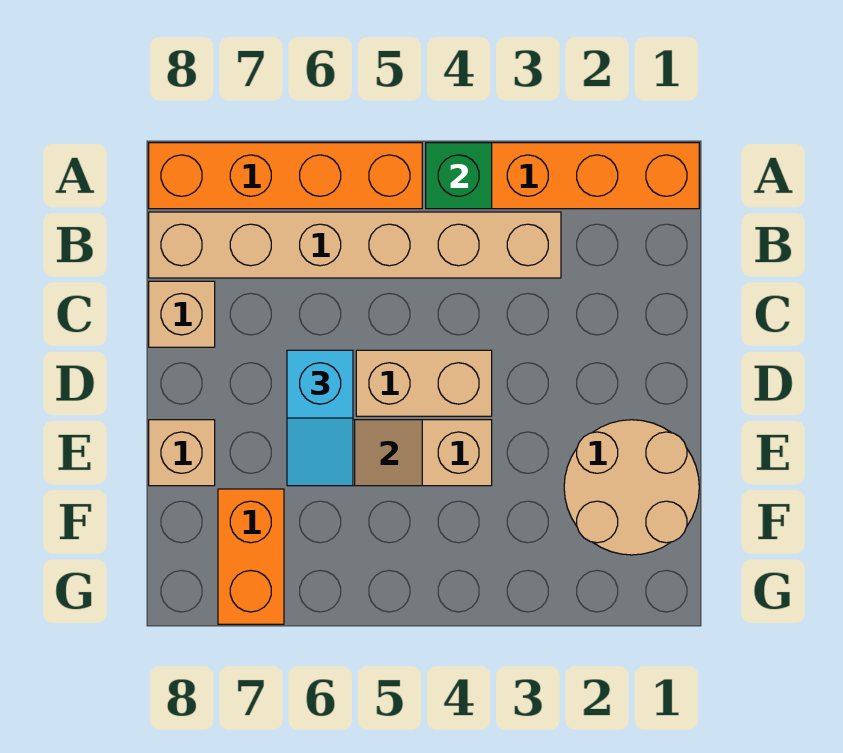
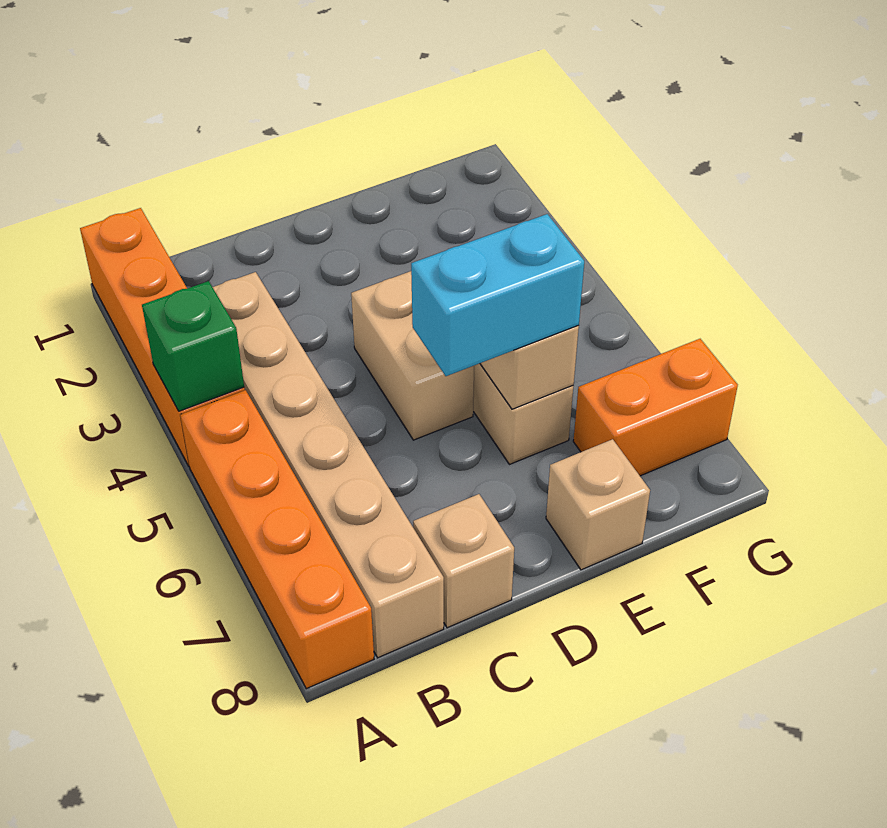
cyan slope D6:E6 level 3 top D -> cyan brick D6:E6 level 3
tan round brick E1:F2 level 1 -> none

